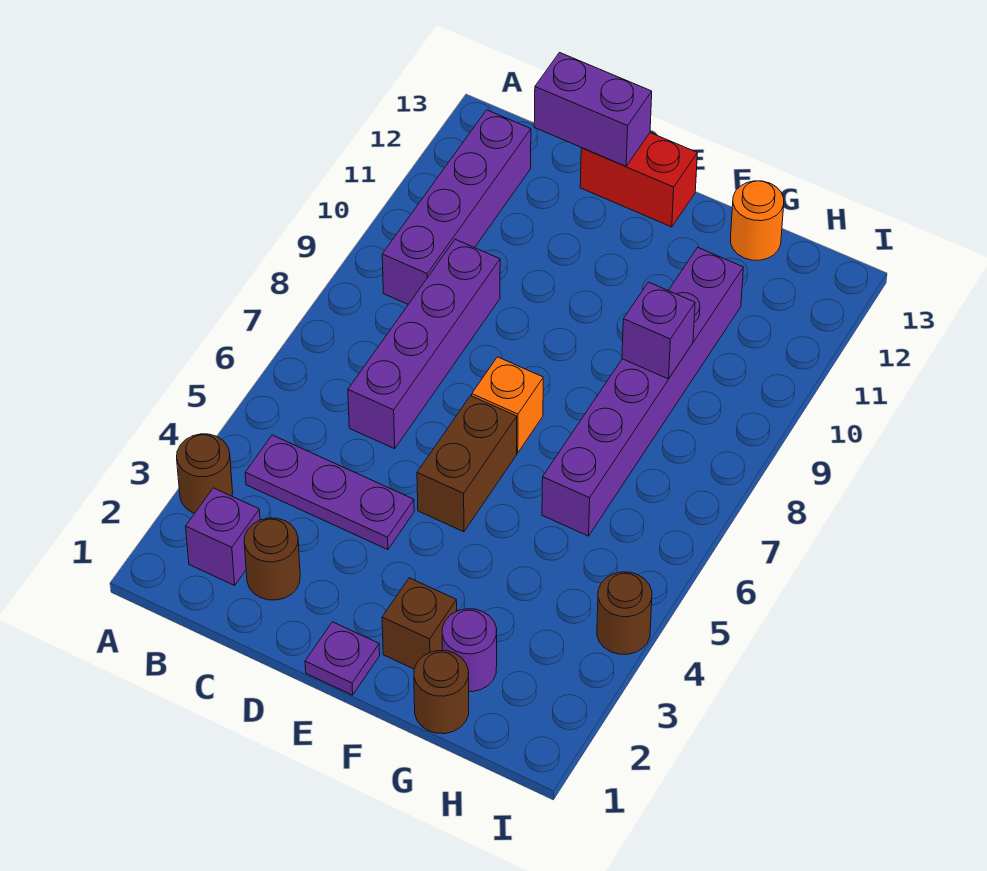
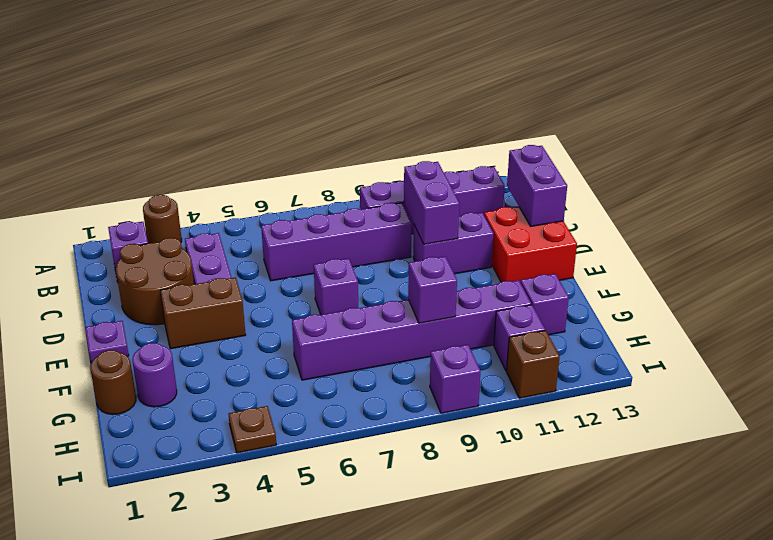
brown round brick C2 level 1 -> brown round brick C2:D3 level 1
none -> purple brick C10:D10 level 2
none -> purple brick D10:D11 level 1
red brick D13:E13 level 1 -> red brick D12:E13 level 1
brown brick E5:E6 level 1 -> brown brick E3:E4 level 1
orange brick E7 level 1 -> purple brick E7 level 1
brown brick F2 level 1 -> brown brick I11 level 1
none -> purple brick G12 level 1
orange round brick G13 level 1 -> none
none -> purple brick H11 level 1
brown round brick I4 level 1 -> brown plate I4 level 1
none -> purple brick I9 level 1

